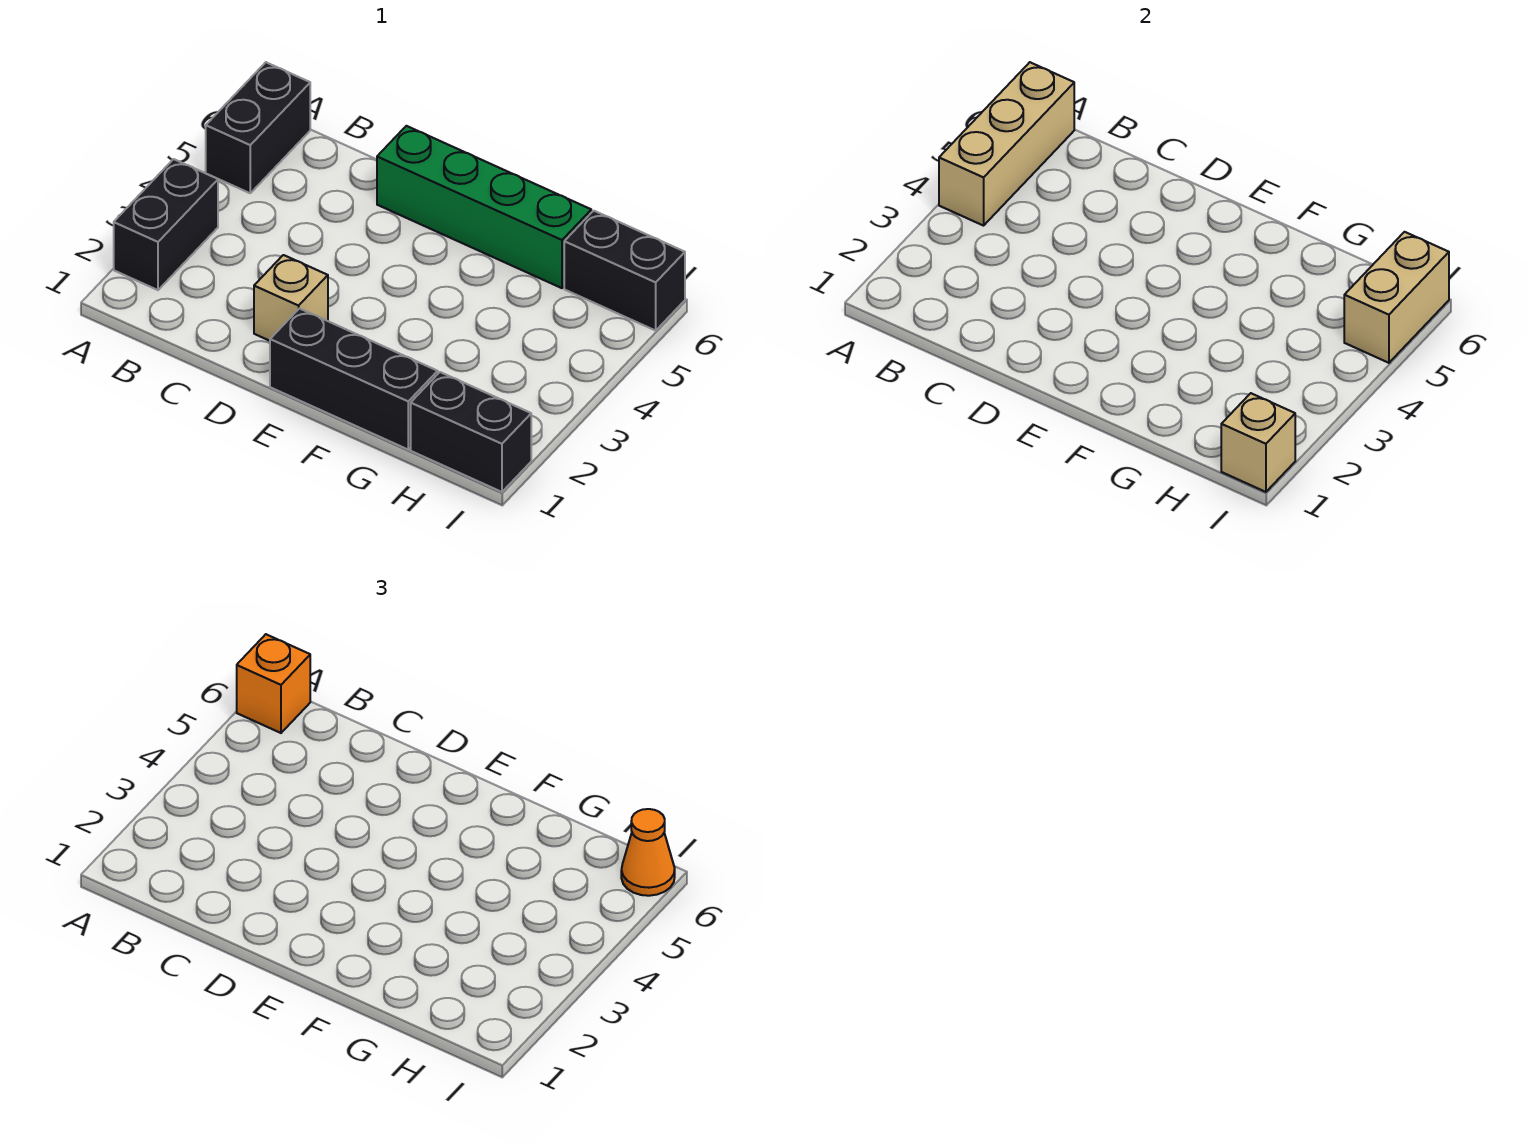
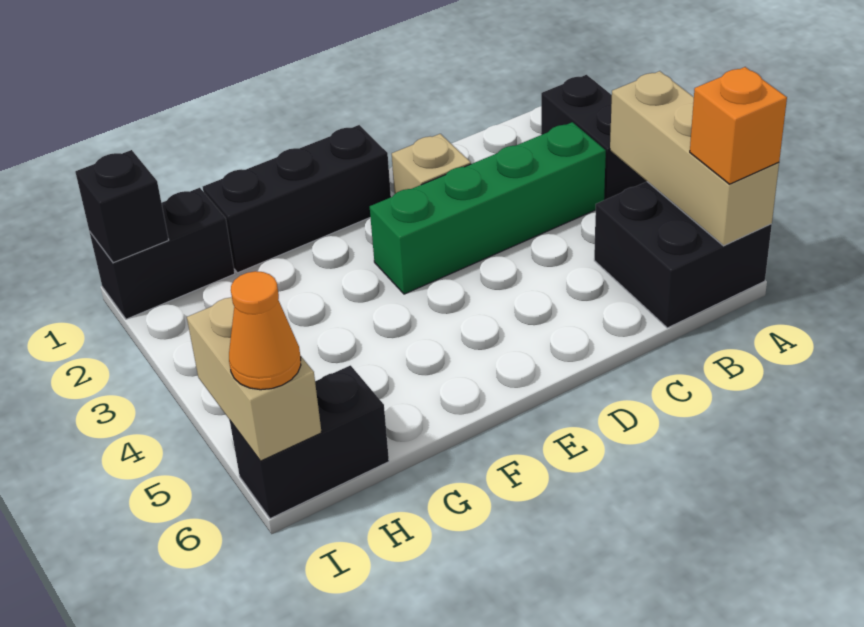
black brick A5:A6 level 1 -> black brick A5:B6 level 1
green brick D6:G6 level 1 -> green brick B3:E3 level 1
tan brick I1 level 2 -> black brick I1 level 2

